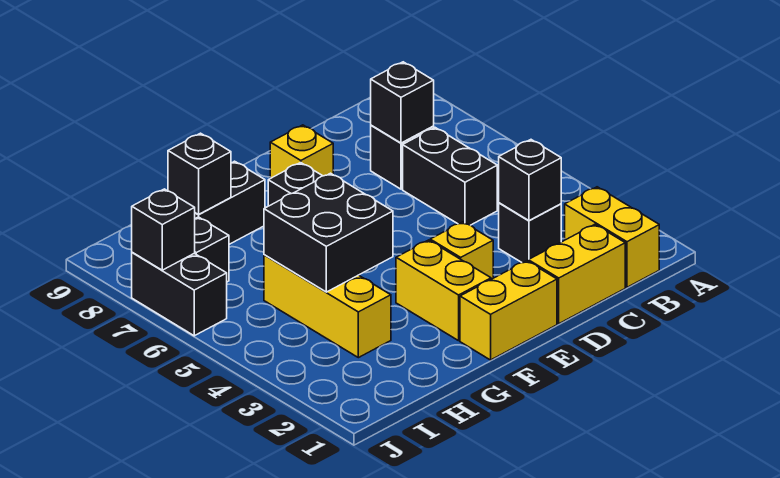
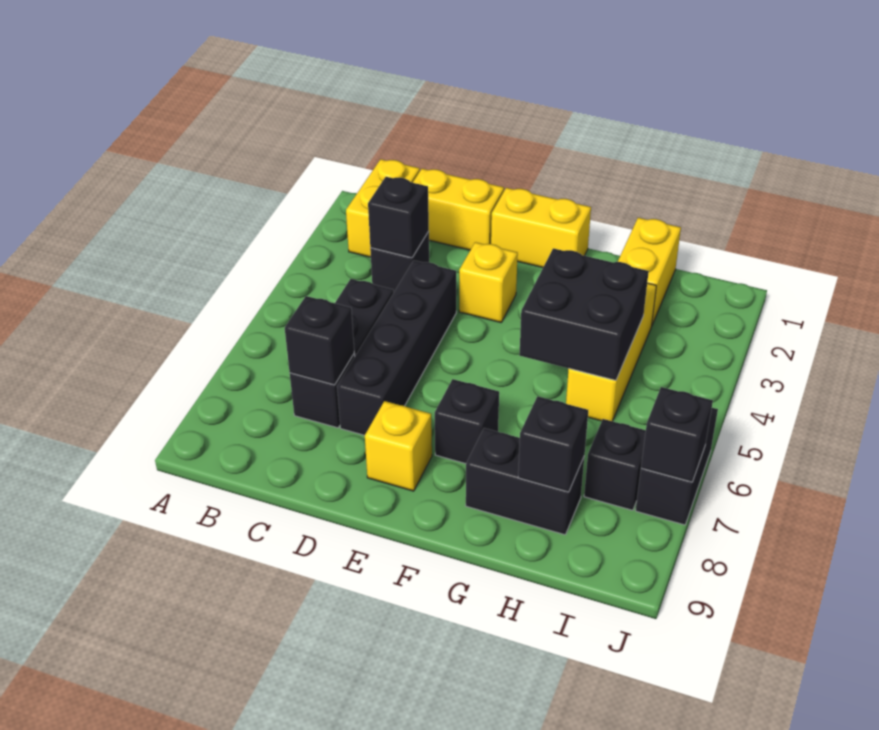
none -> black brick D4:D7 level 1
yellow brick F2:F3 level 1 -> yellow brick H1:H2 level 1

